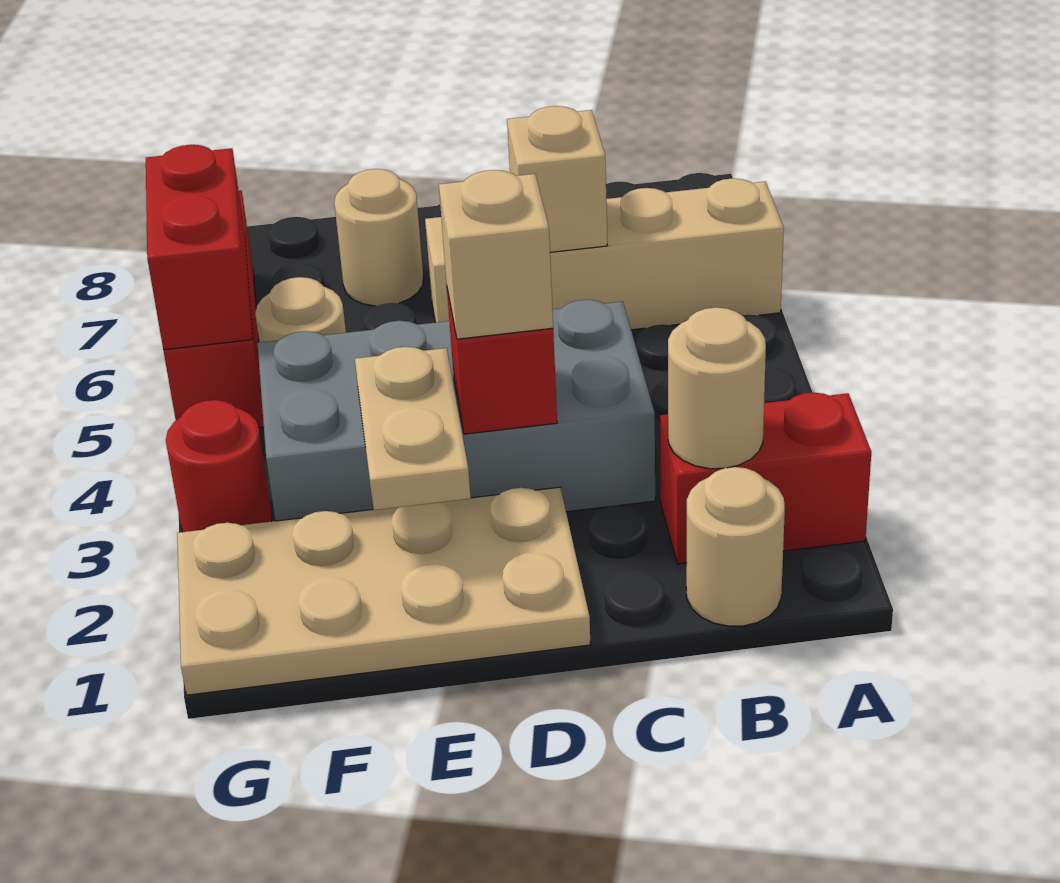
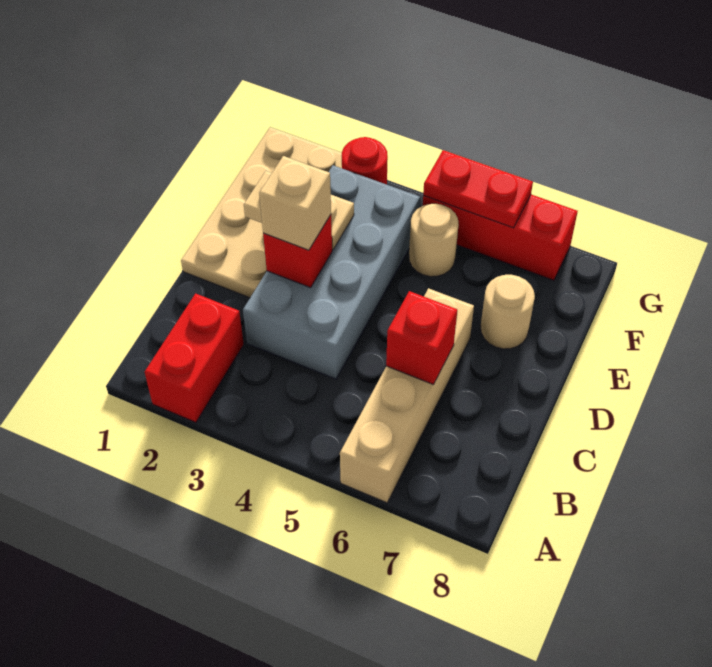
tan round brick B1 level 1 -> none
tan round brick B2 level 2 -> none
tan brick C6 level 2 -> red brick C6 level 2
red brick G5:G6 level 2 -> red plate G5:G6 level 2

